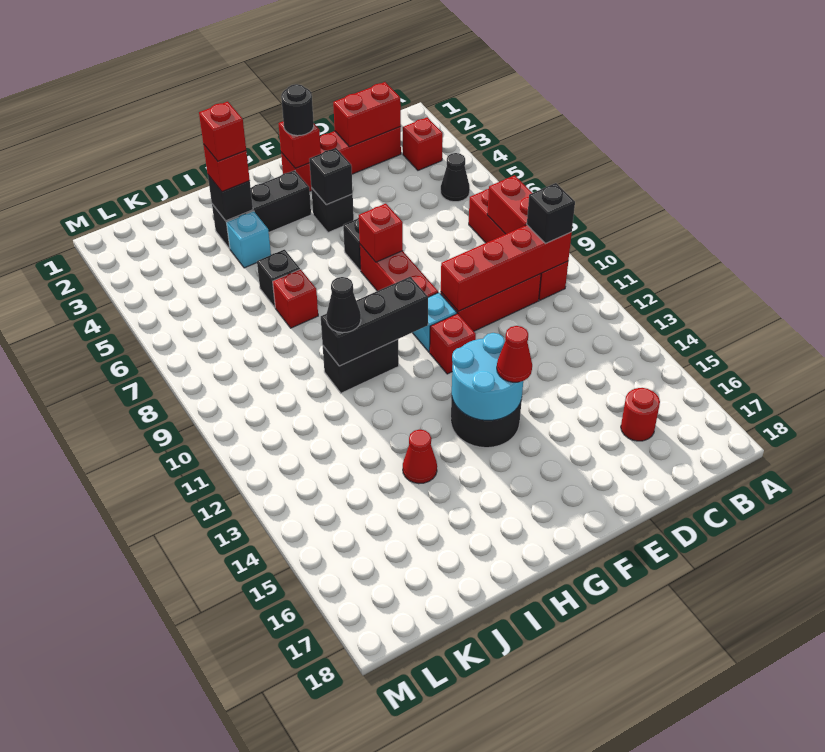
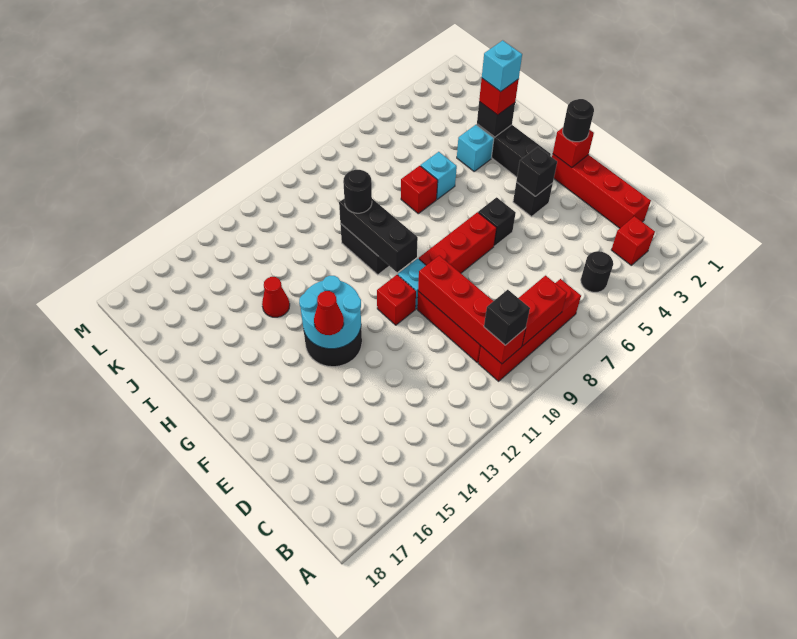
black cone B5 level 1 -> black round brick B5 level 1
red brick C2:D2 level 2 -> none
red round brick C16 level 1 -> none
red brick F7 level 2 -> none
red brick I3 level 4 -> cyan brick I3 level 4
black brick I6 level 1 -> cyan brick I6 level 1
black cone I10 level 3 -> black round brick I10 level 3

